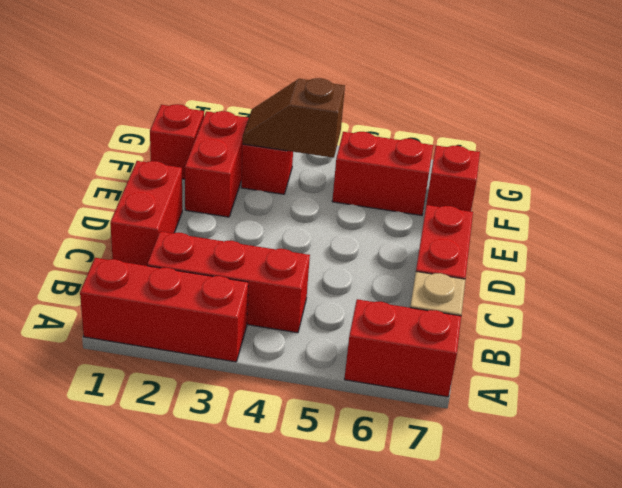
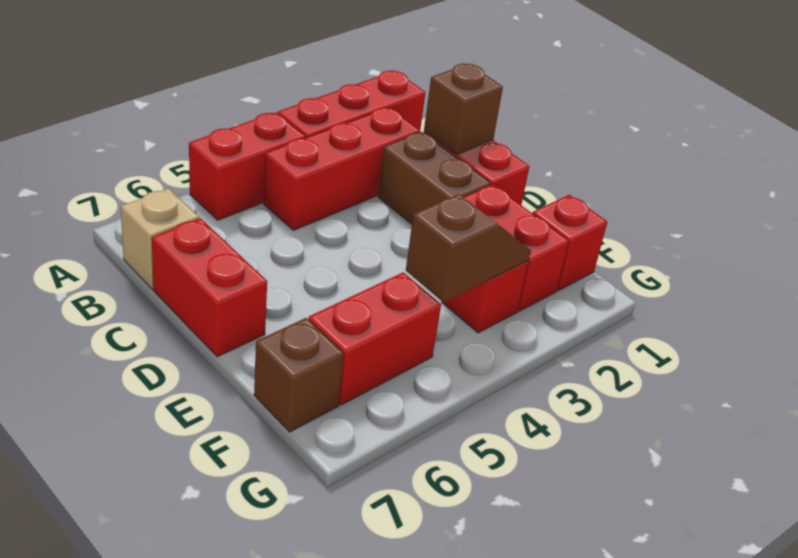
red brick A6:A7 level 1 -> red brick A4:A5 level 1
none -> brown brick C1 level 2
none -> brown brick C2:D2 level 1
red brick F7 level 1 -> brown brick F7 level 1

